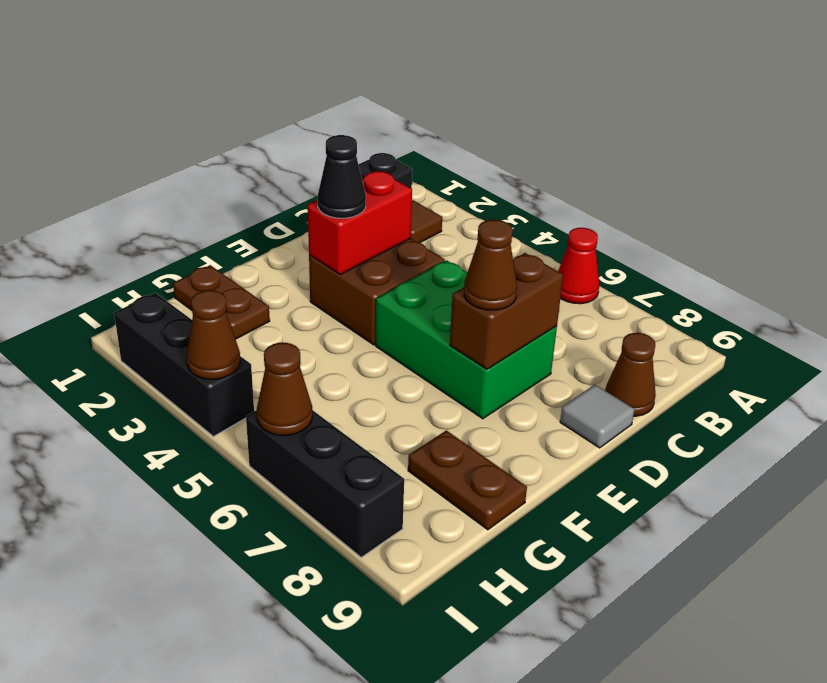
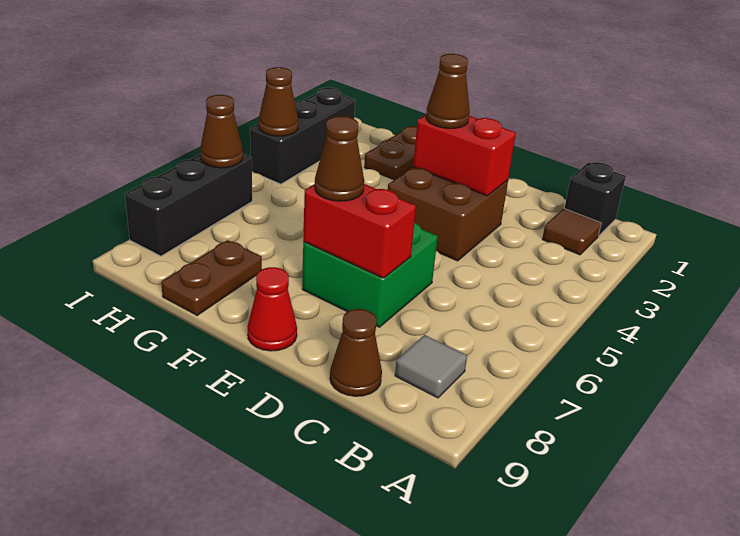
red cone A6 level 1 -> red cone E9 level 1
green brick D5:E7 level 1 -> green brick D6:E7 level 1
brown brick D7:E7 level 2 -> red brick D7:E7 level 2
grey tile D9 level 1 -> grey tile B8 level 1
black cone E3 level 3 -> brown cone E3 level 3

